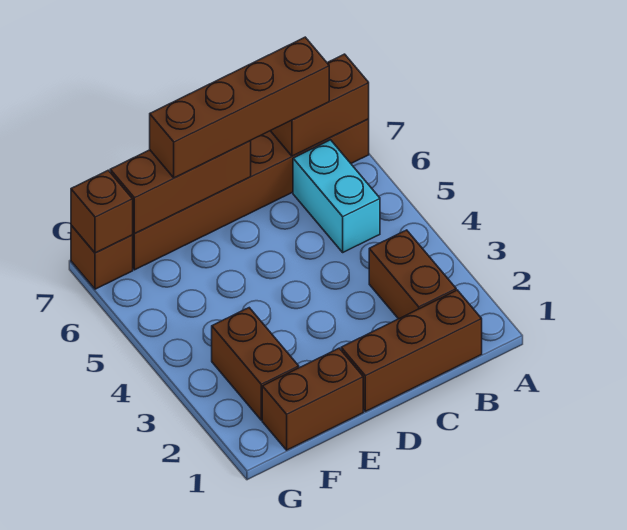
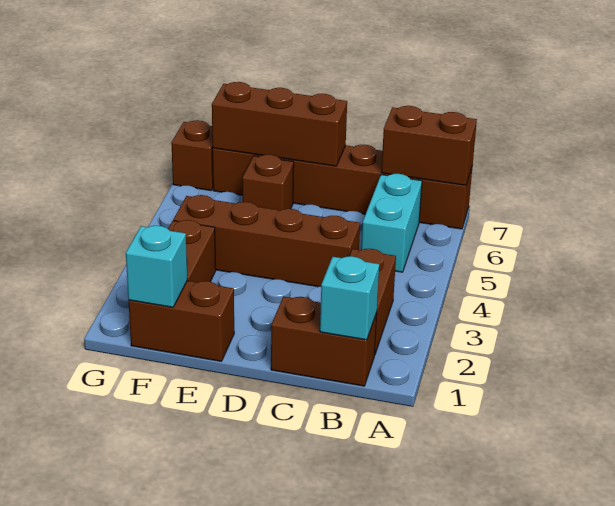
brown brick B1:D1 level 1 -> brown brick B1:C1 level 1
none -> cyan brick B1 level 2
brown brick B7:E7 level 3 -> brown brick C4:F4 level 1
none -> cyan brick F1 level 2
brown brick G7 level 2 -> brown brick E6 level 1

